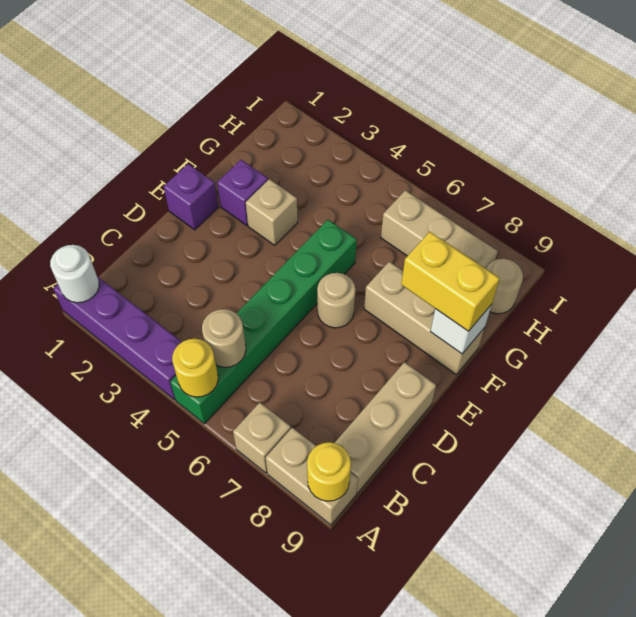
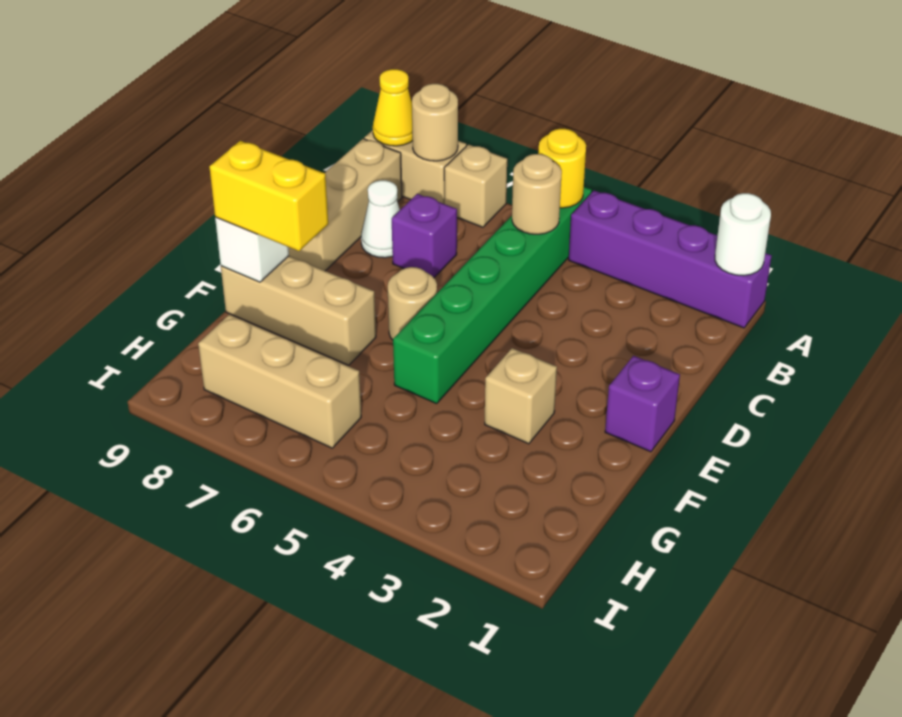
yellow round brick A9 level 2 -> yellow cone A9 level 2
none -> white cone C8 level 1
purple brick F2 level 1 -> purple brick C7 level 1
tan round brick H9 level 1 -> tan round brick A8 level 2

